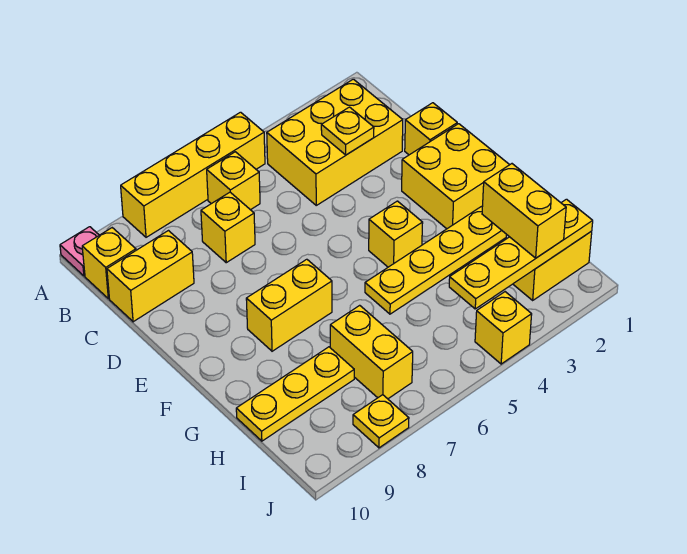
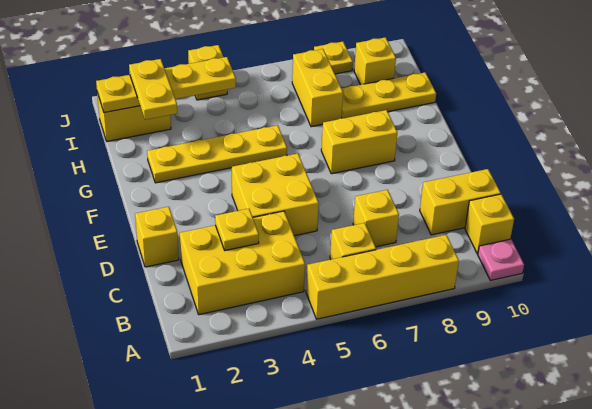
yellow brick E1:F2 level 1 -> yellow brick D4:E5 level 1
yellow brick F4 level 1 -> yellow brick I9 level 1
yellow brick H2:I2 level 3 -> yellow plate H2:I2 level 3

